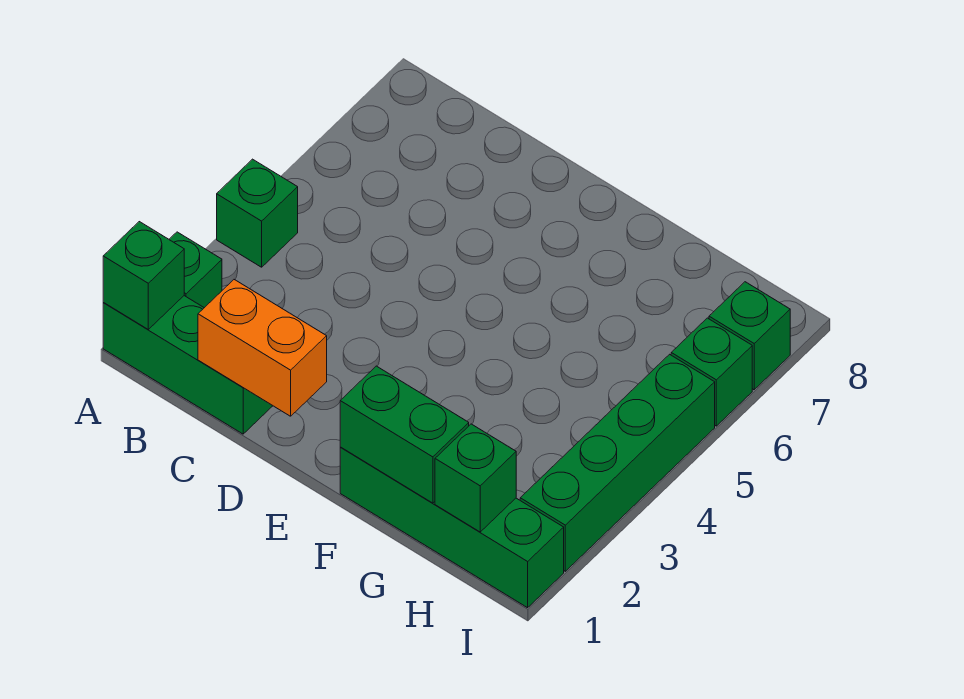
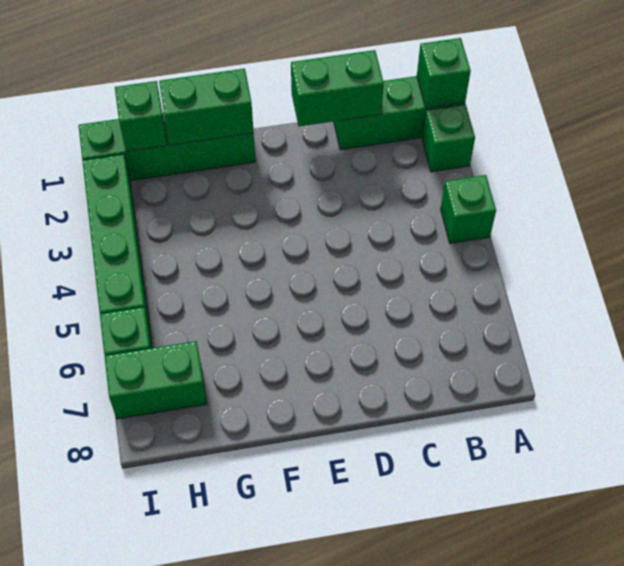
orange brick C1:D1 level 2 -> green brick C1:D1 level 2
green brick I7 level 1 -> green brick H7:I7 level 1

